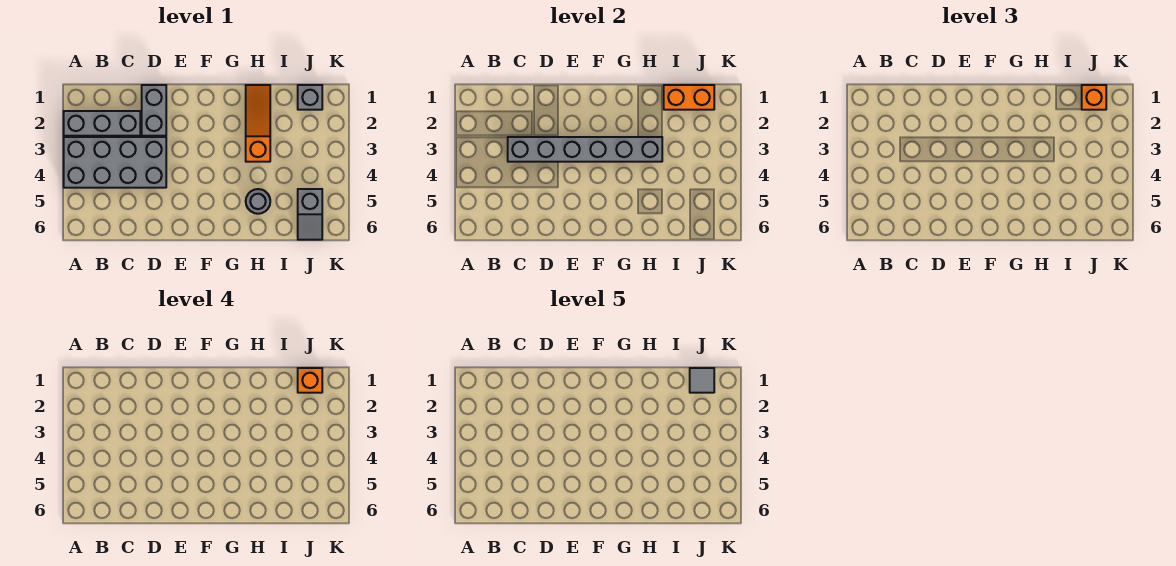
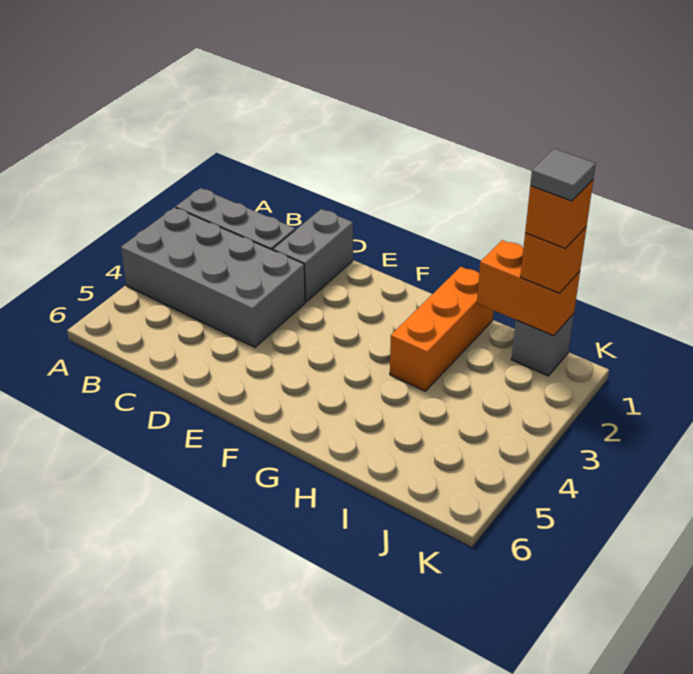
grey brick C3:H3 level 2 -> none
orange slope H1:H3 level 1 top 3 -> orange brick H1:H3 level 1
grey round brick H5 level 1 -> none
grey slope J5:J6 level 1 top 5 -> none

